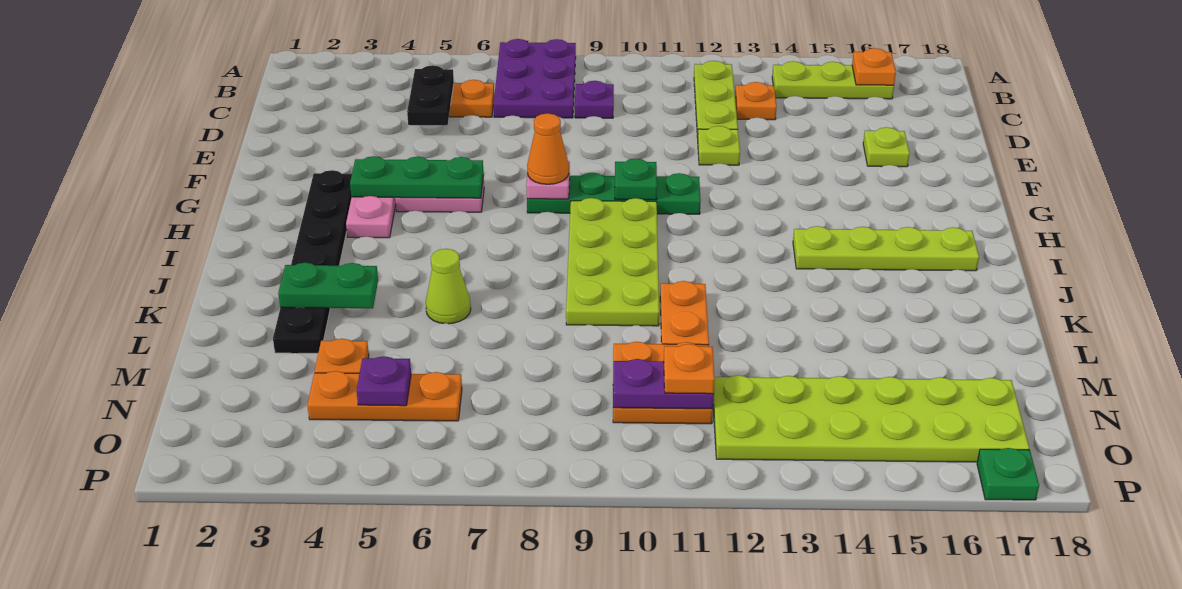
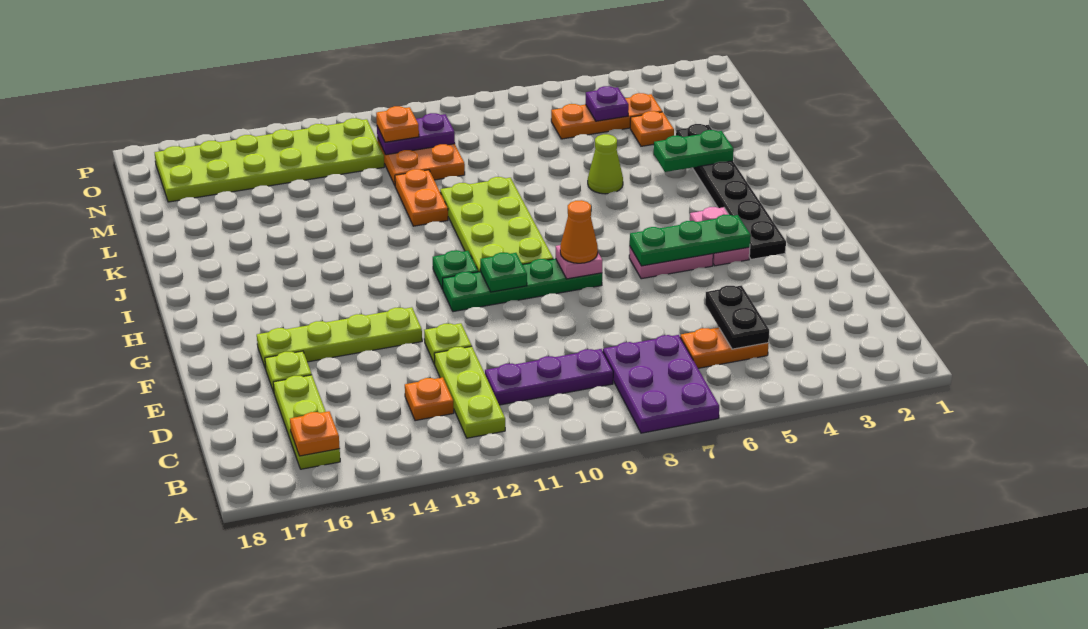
lime plate B14:B16 level 1 -> lime plate B16:D16 level 1
purple plate C9 level 1 -> purple plate C9:C11 level 1
lime plate I14:I17 level 1 -> lime plate F13:F16 level 1
green plate P17 level 1 -> green plate H11 level 1

